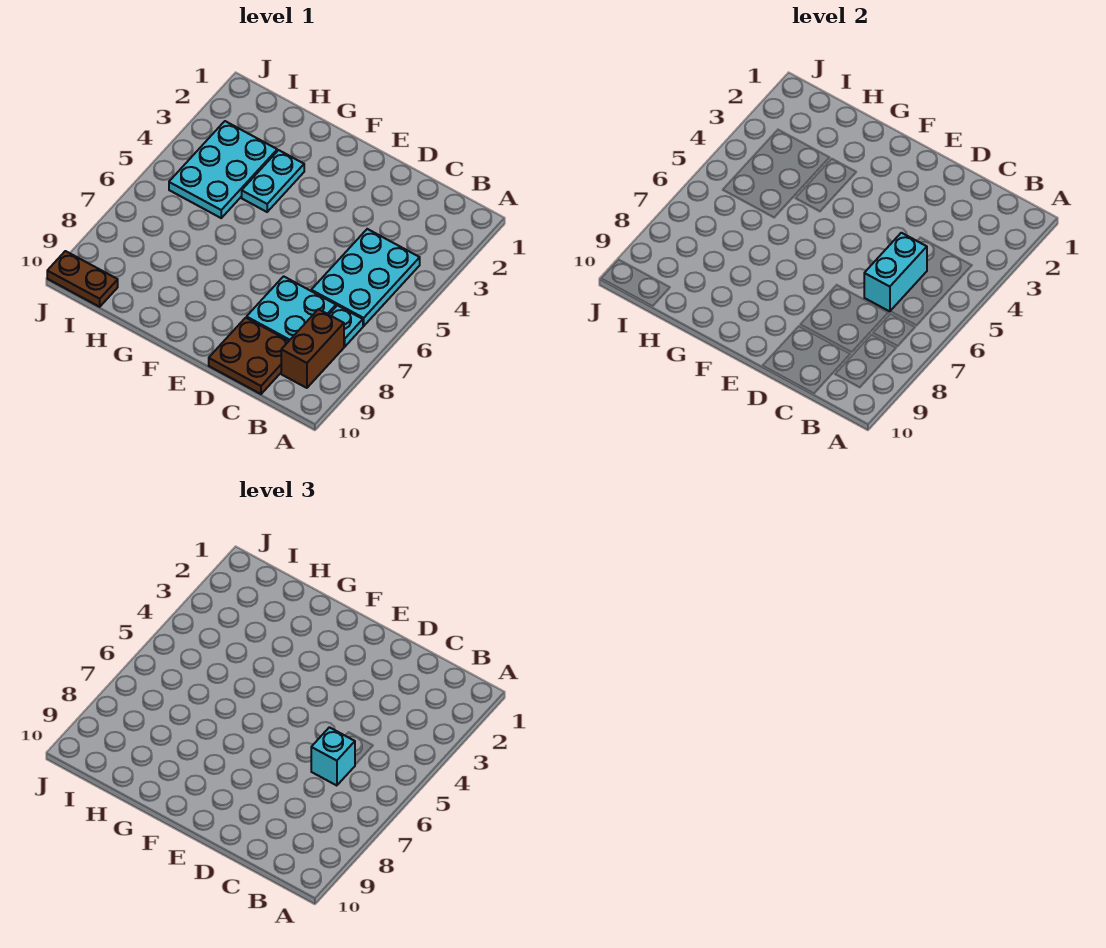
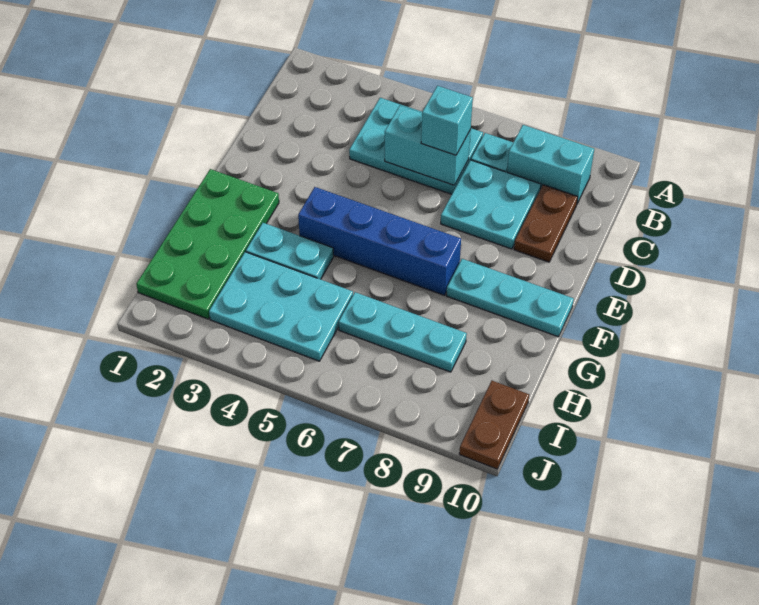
brown brick B8:B9 level 1 -> cyan brick B8:B9 level 1
brown plate C9:D10 level 1 -> brown plate C9:D9 level 1
none -> green plate F1:I2 level 1
none -> blue brick F4:F7 level 1
none -> cyan plate F8:F10 level 1
none -> cyan plate H6:H8 level 1

